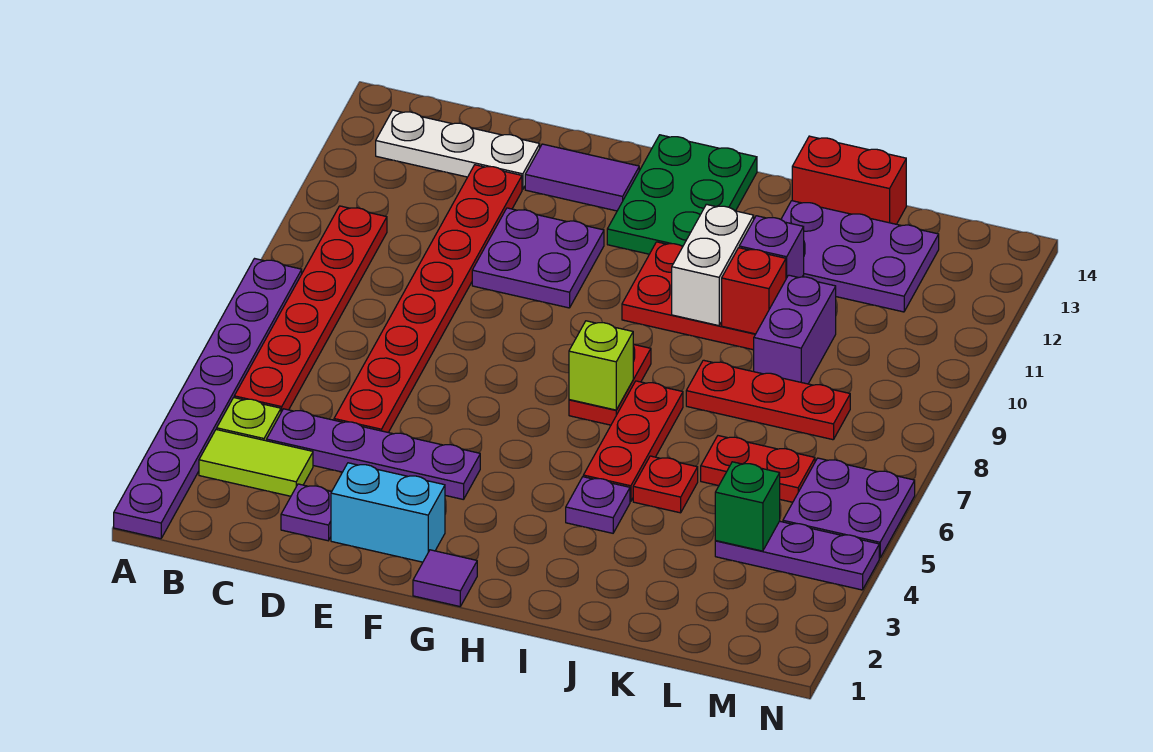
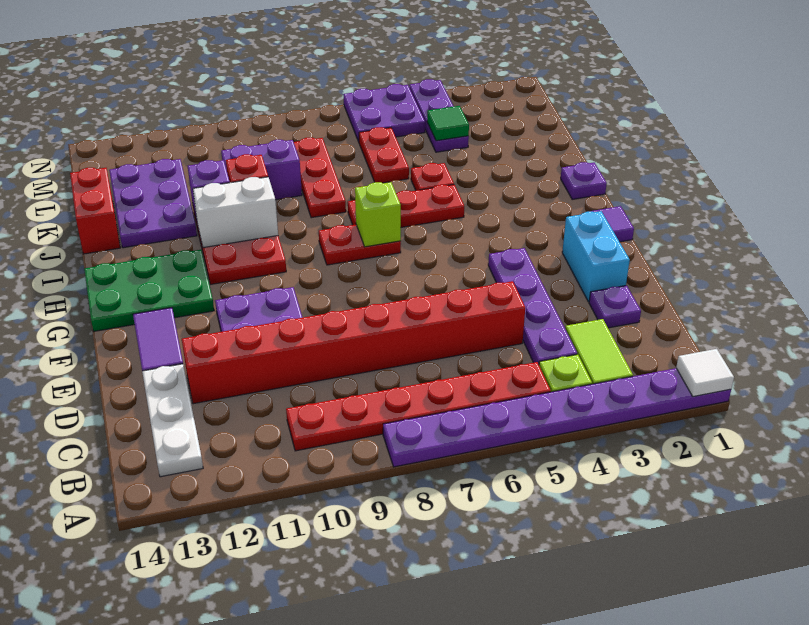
none -> white tile A1 level 2
red plate D5:D12 level 1 -> red brick D5:D12 level 1
purple plate I4 level 1 -> purple plate I1 level 1
green brick L4 level 2 -> green tile L4 level 2

